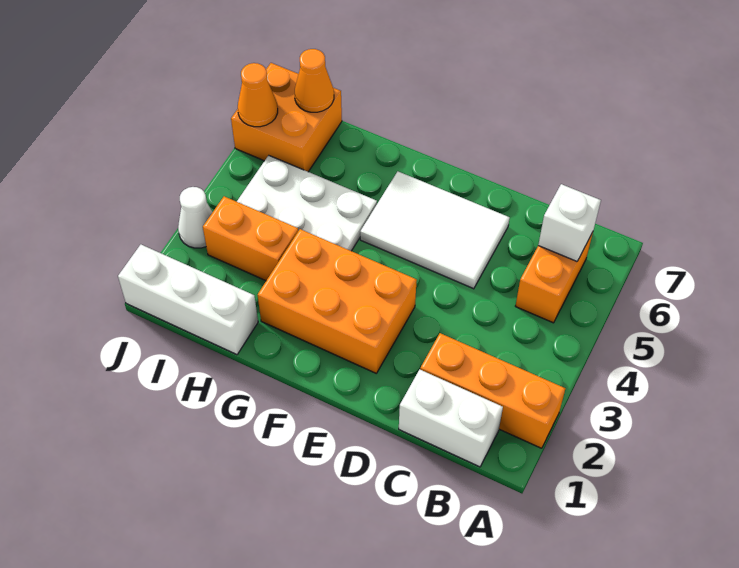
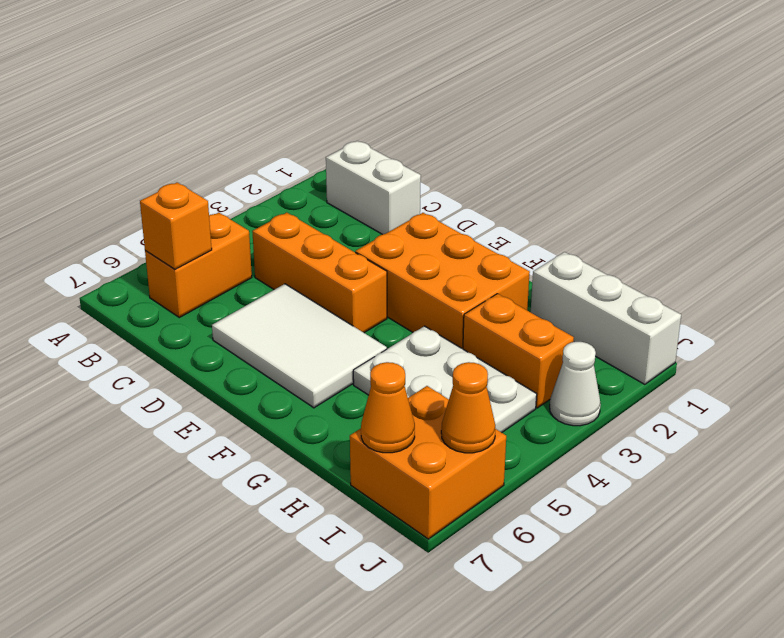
orange brick A2:C2 level 1 -> orange brick C4:E4 level 1
white brick B6 level 2 -> orange brick B6 level 2

